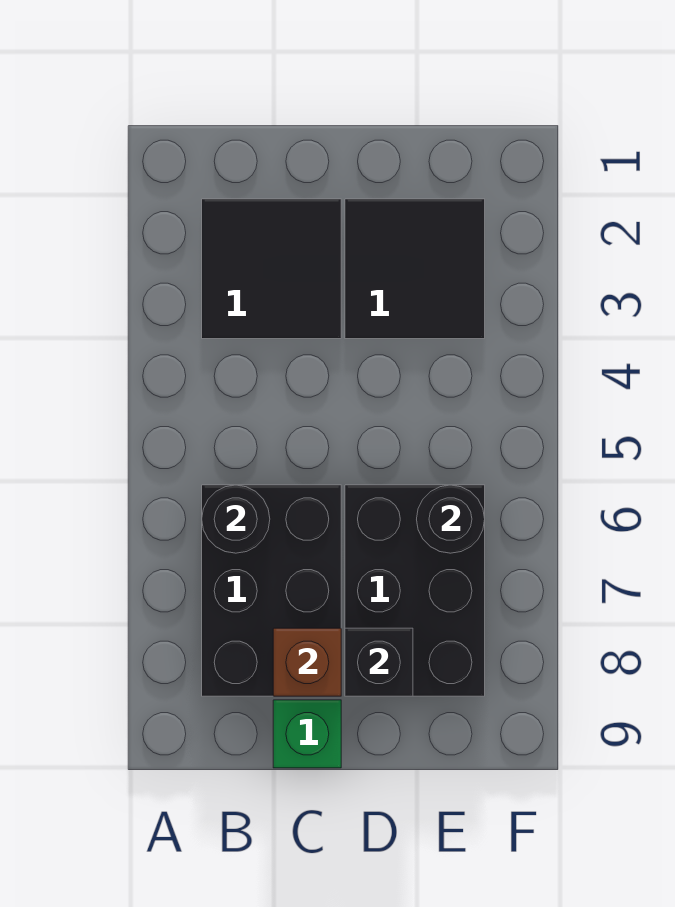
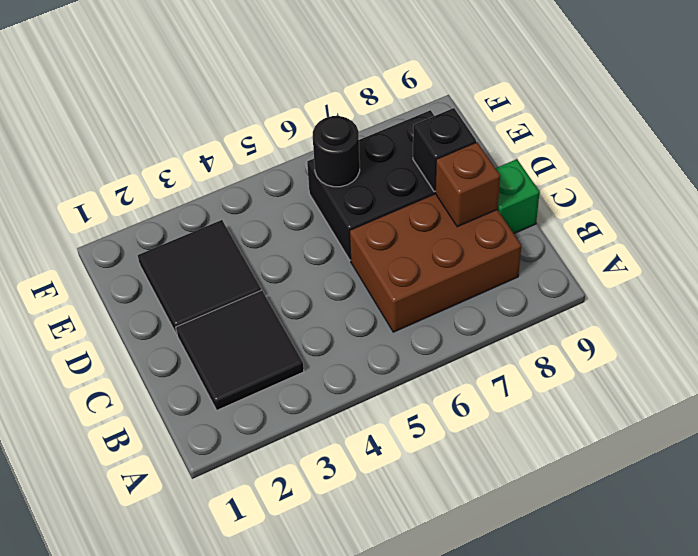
black brick B6:C8 level 1 -> brown brick B6:C8 level 1
black round brick B6 level 2 -> none

